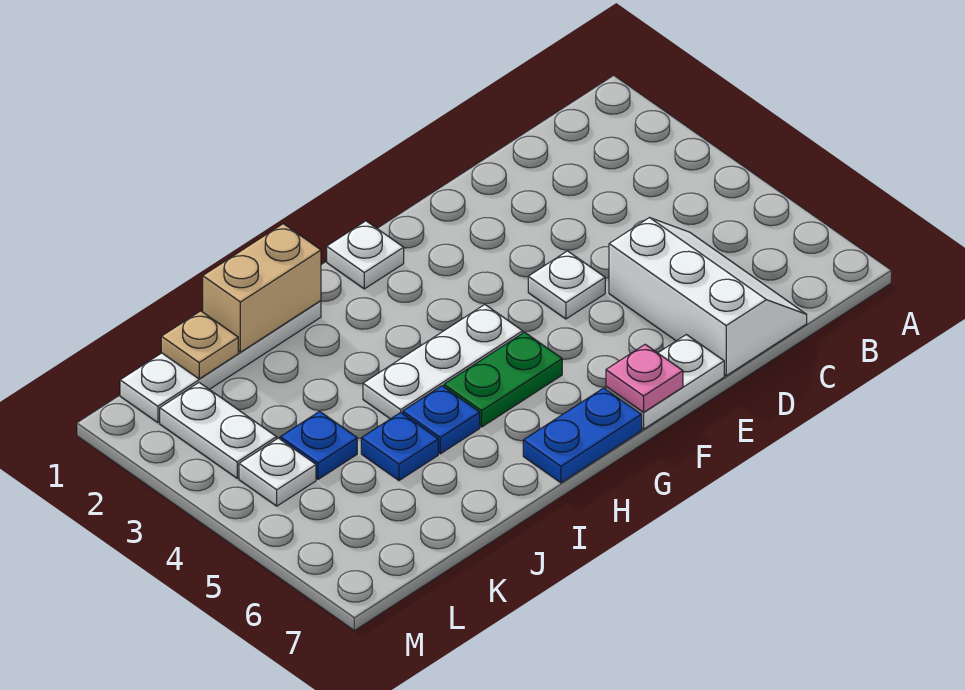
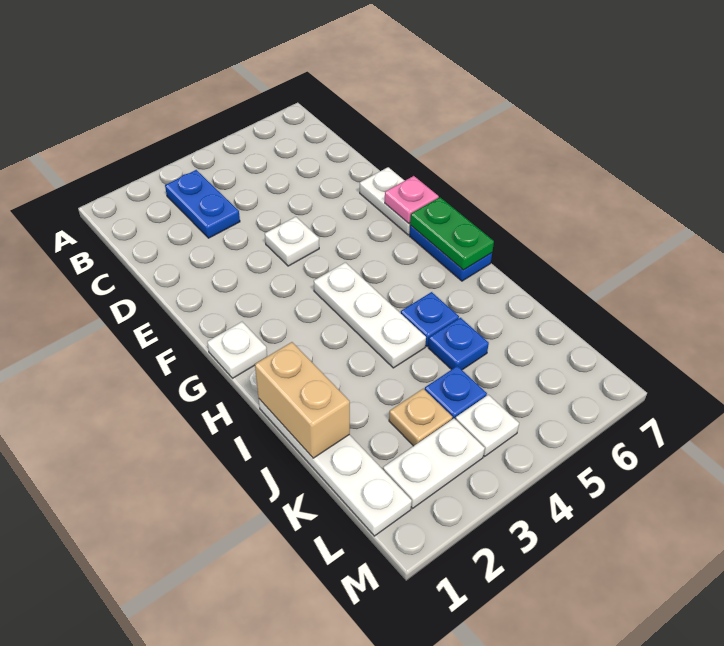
none -> blue plate B3:C3 level 1
white slope C5:D7 level 1 top D -> none
green plate G5:H5 level 1 -> green plate G7:H7 level 2
tan plate K1 level 2 -> tan plate K3 level 1

